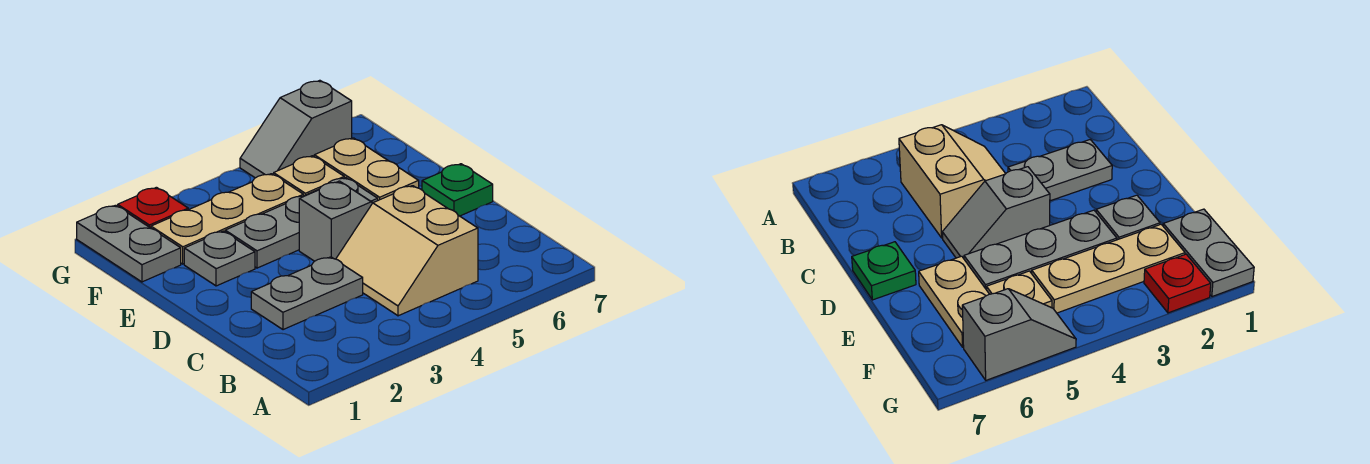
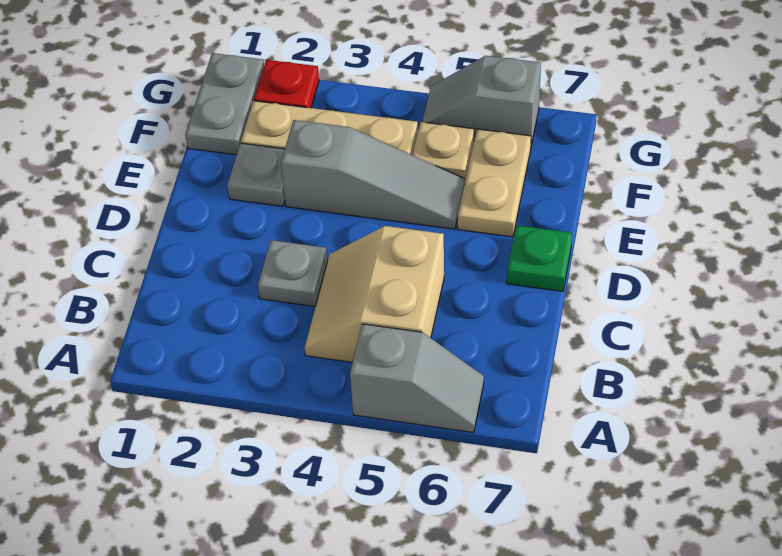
grey plate C2:C3 level 1 -> grey plate C3 level 1
grey slope D4:D5 level 1 top 4 -> grey slope A5:A6 level 1 top 5
grey plate E3:E5 level 1 -> grey slope E3:E5 level 1 top 3

